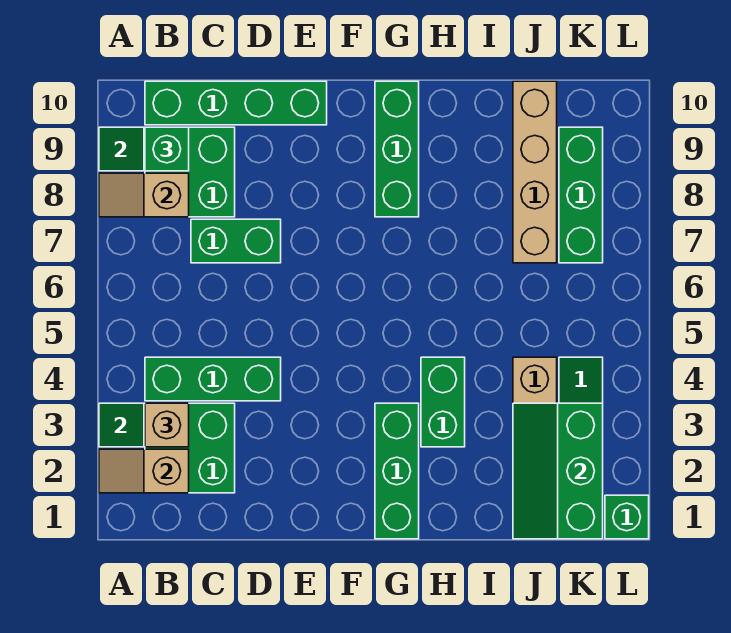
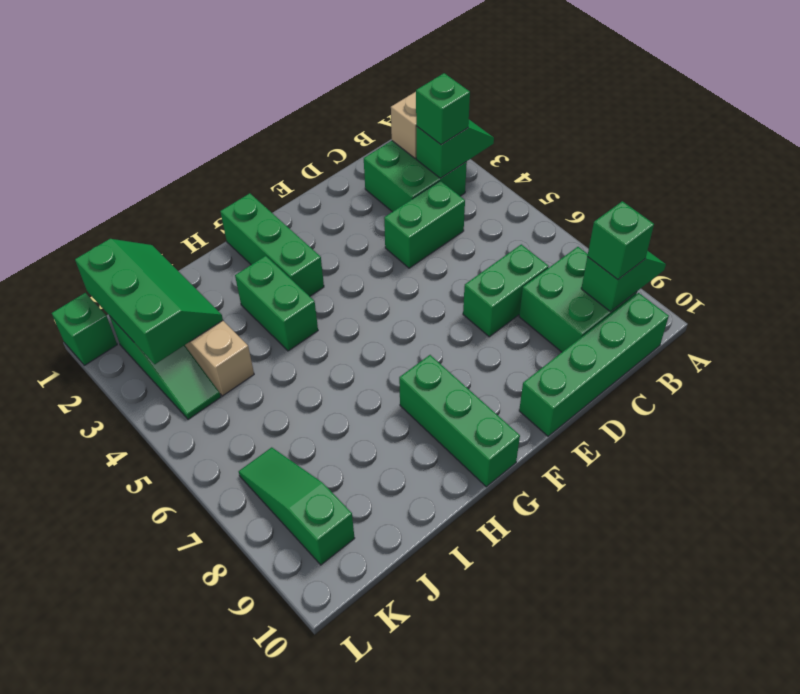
tan slope A8:B8 level 2 top B -> none
tan brick B3 level 3 -> green brick B3 level 3
green brick B4:D4 level 1 -> green brick C4:D4 level 1
tan brick J7:J10 level 1 -> none
green brick K7:K9 level 1 -> green slope K7:K9 level 1 top 9

